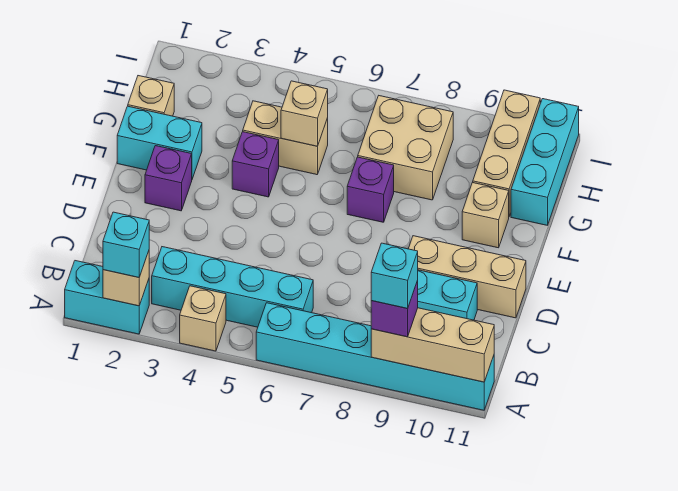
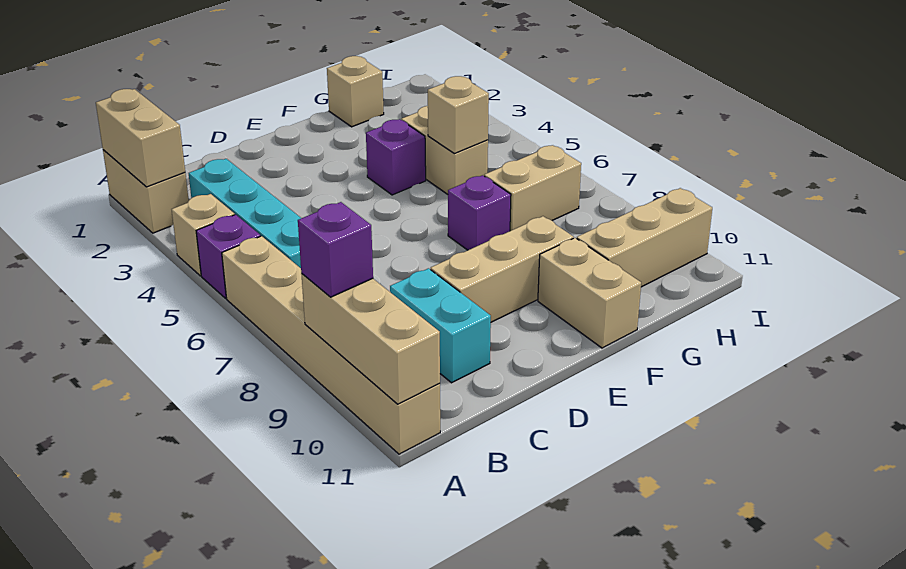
cyan brick A1:A2 level 1 -> tan brick A1:A2 level 1
tan brick A2 level 2 -> tan brick A1:A2 level 2
cyan brick A2 level 3 -> none
cyan brick A6:A11 level 1 -> tan brick A6:A11 level 1
cyan brick A9 level 4 -> none
tan brick D9:D11 level 1 -> tan brick D9:F9 level 1
purple brick E2 level 1 -> purple brick A5 level 1
cyan brick F1:F2 level 1 -> none
tan brick F10 level 1 -> tan brick F10:F11 level 1
tan brick G7:H8 level 1 -> tan brick G7:H7 level 1
cyan brick G11:I11 level 1 -> none

